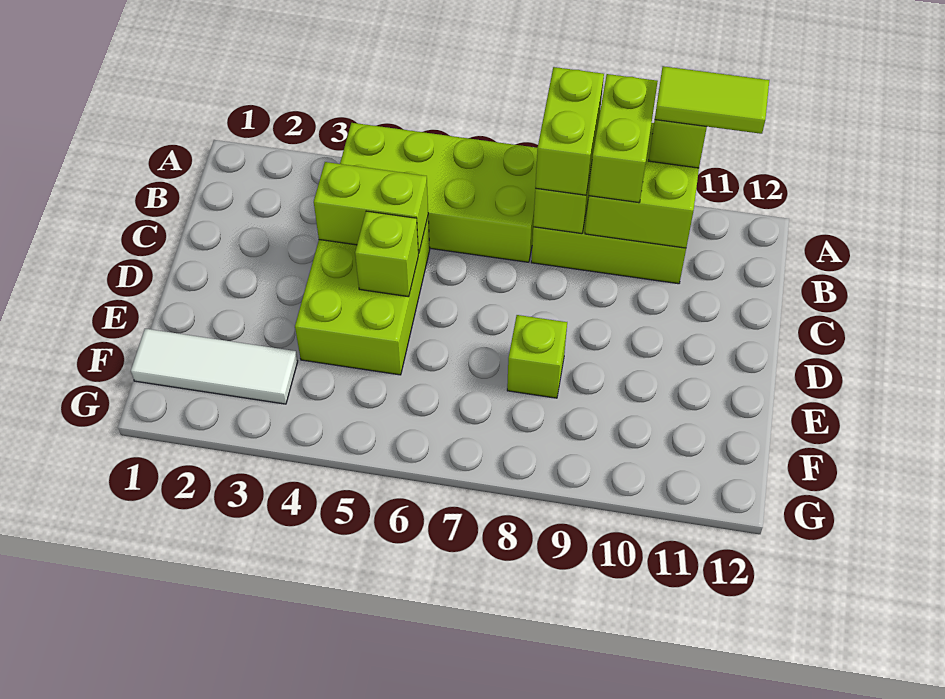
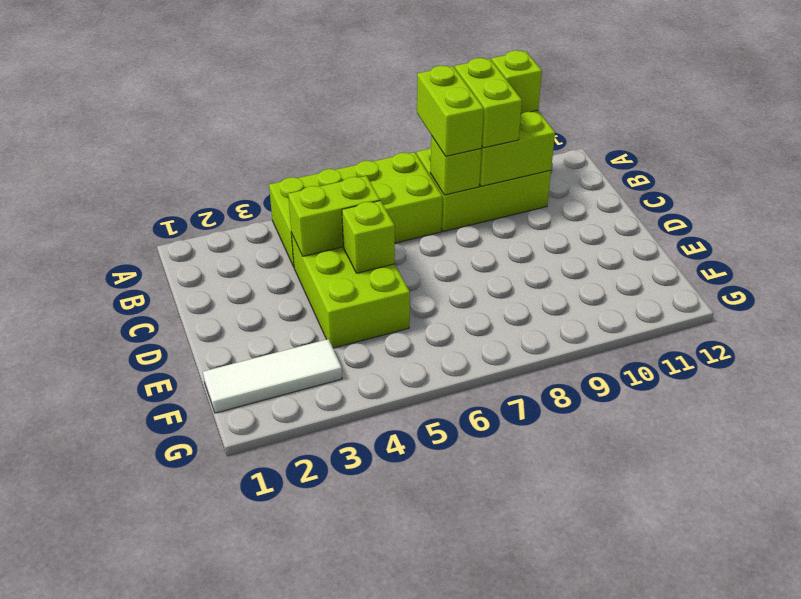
lime tile A10:A11 level 4 -> none
lime brick E8 level 1 -> none

